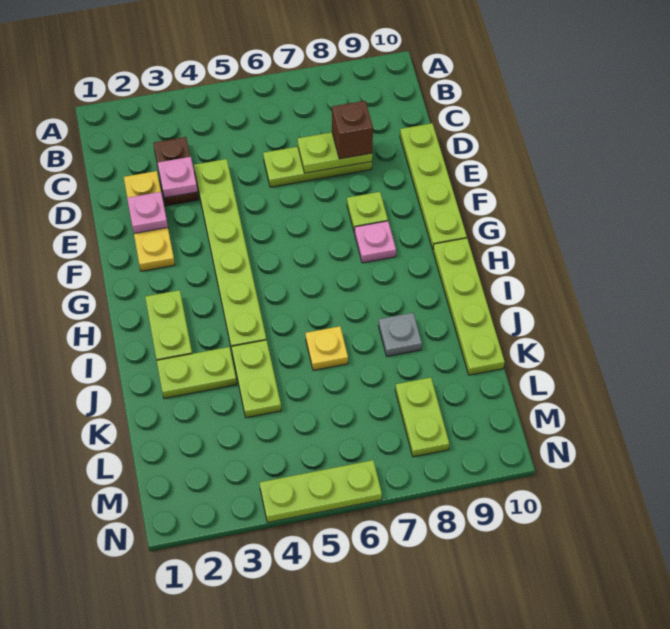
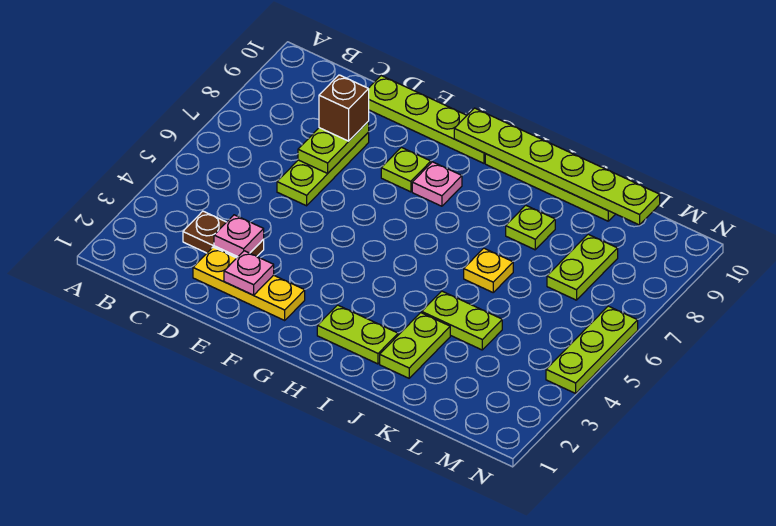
lime plate D4:I4 level 1 -> lime plate G10:L10 level 2
grey plate J8 level 1 -> lime plate J8 level 1
lime plate L8:M8 level 1 -> lime plate L7:L8 level 1

